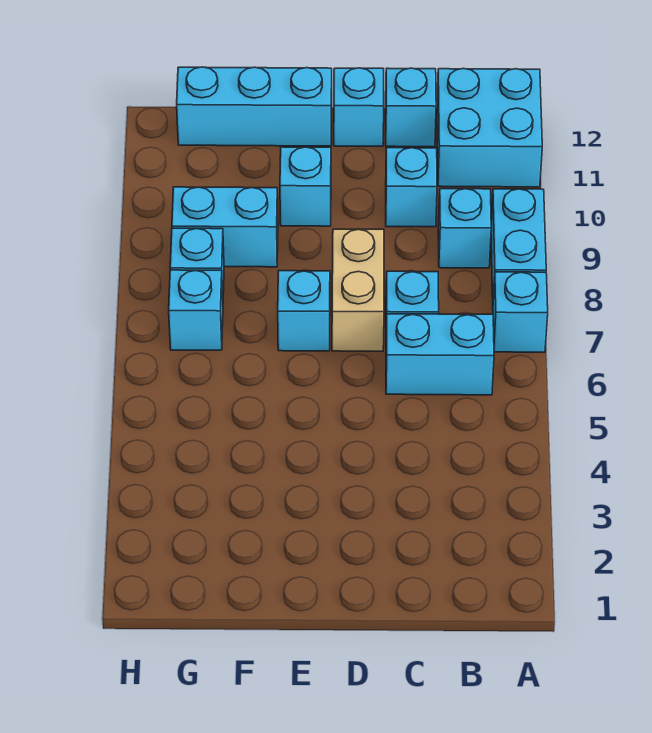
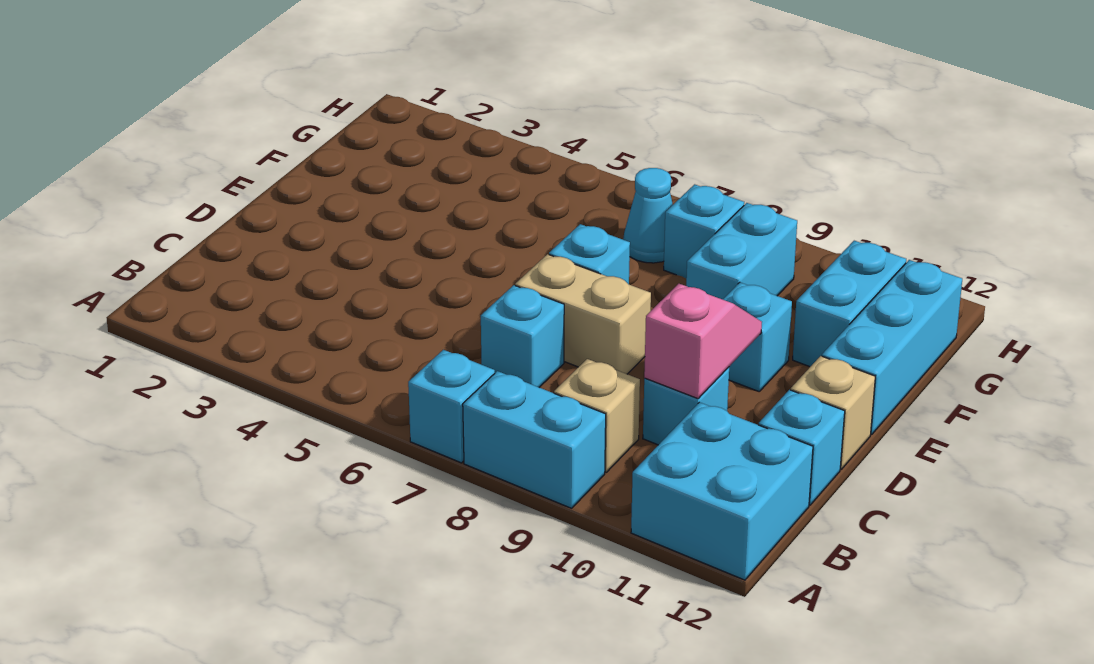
cyan brick B6:C6 level 1 -> cyan brick F11:G11 level 1
cyan brick B9 level 1 -> tan brick B9 level 1
none -> pink slope C10:D10 level 2 top C
cyan brick D12 level 1 -> tan brick D12 level 1
cyan brick G7 level 1 -> cyan cone G7 level 1

